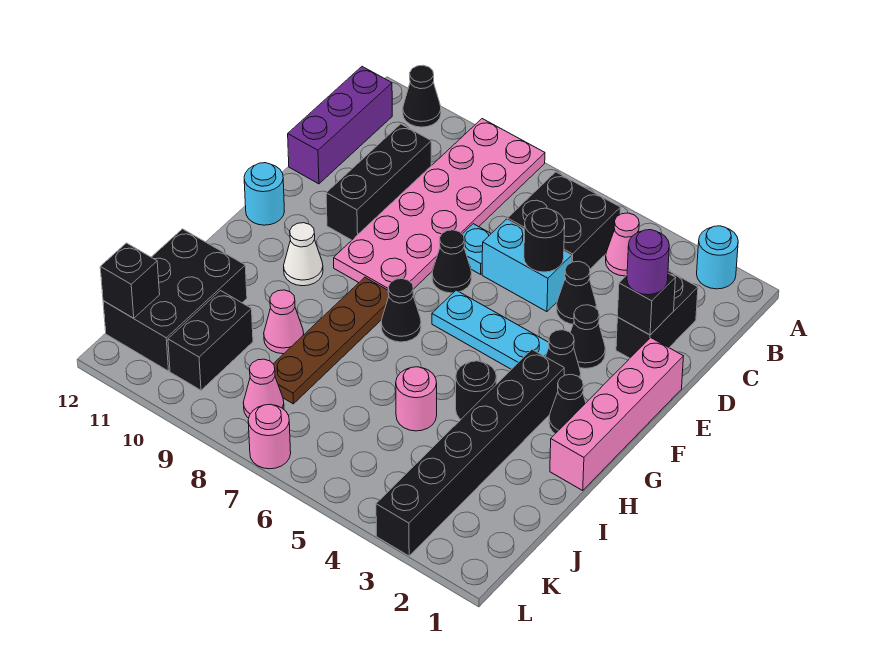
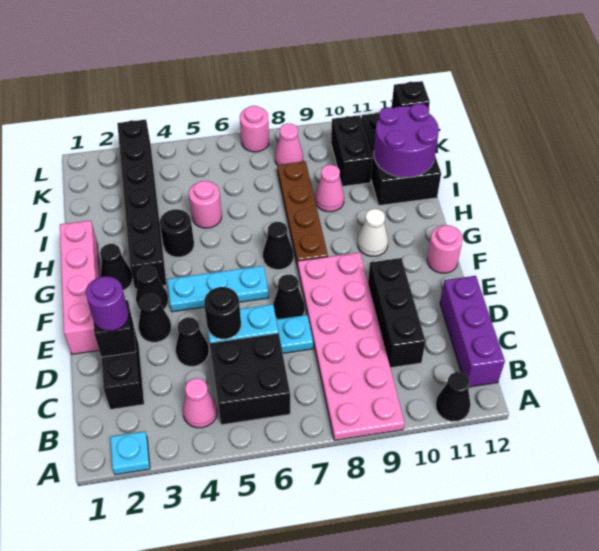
cyan round brick A2 level 1 -> cyan plate A2 level 1
cyan round brick F12 level 1 -> pink round brick F12 level 1
none -> purple round brick I11:J12 level 2

